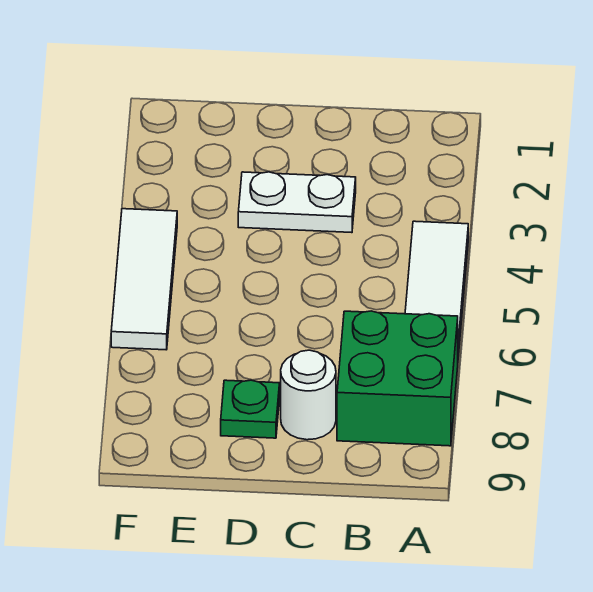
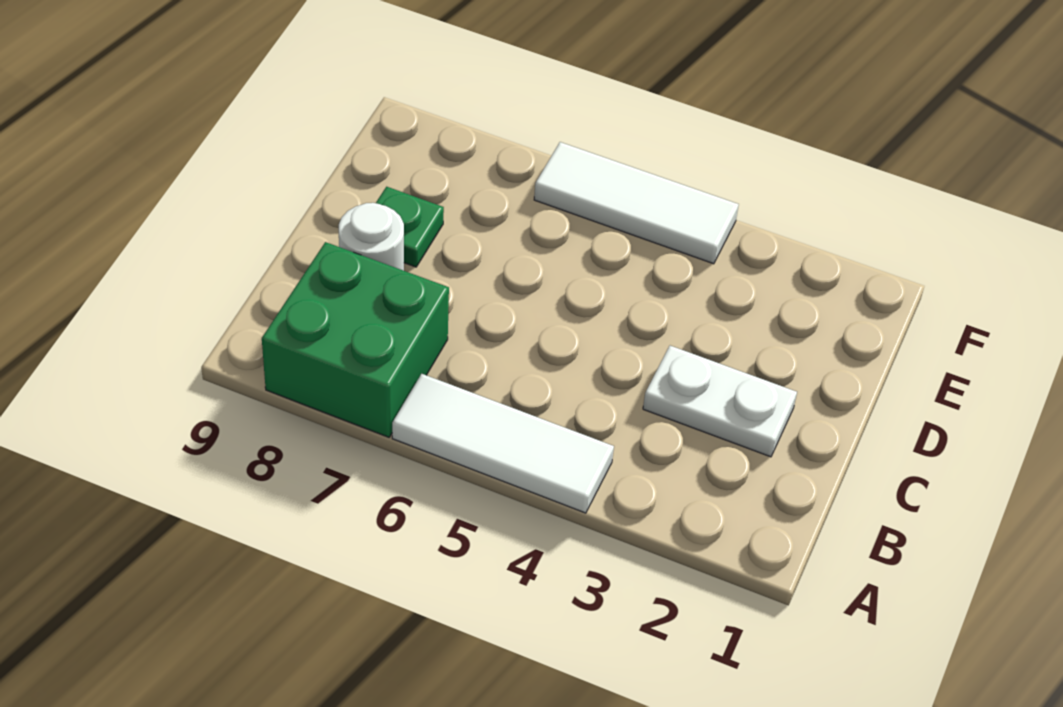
white plate C3:D3 level 1 -> white plate C2:C3 level 1

